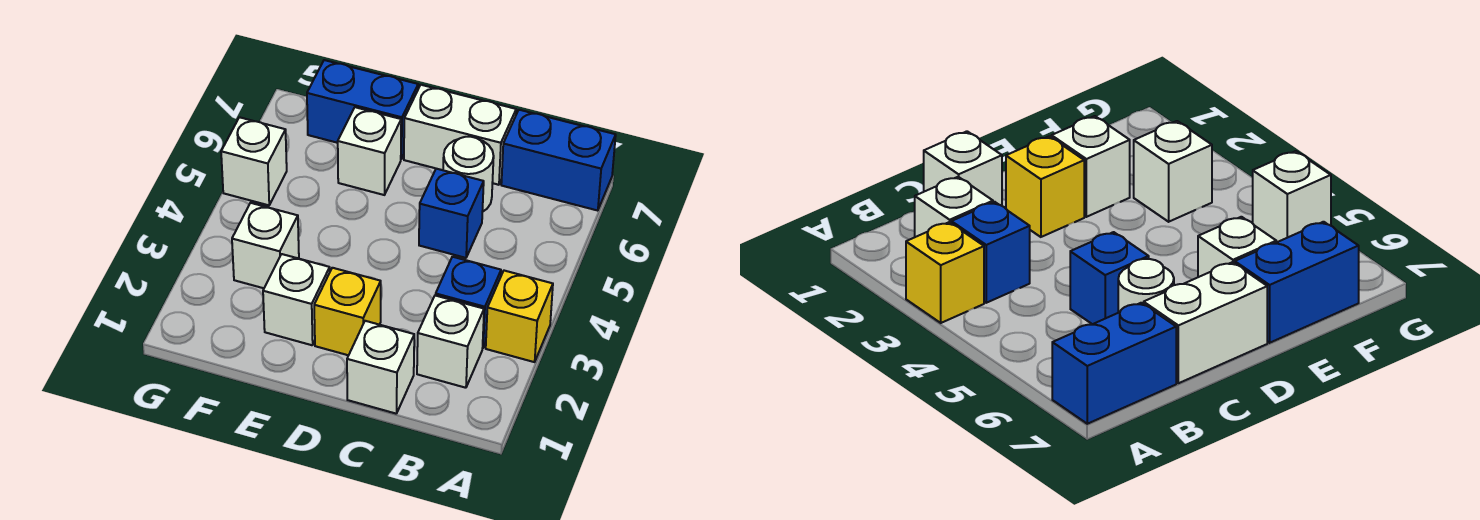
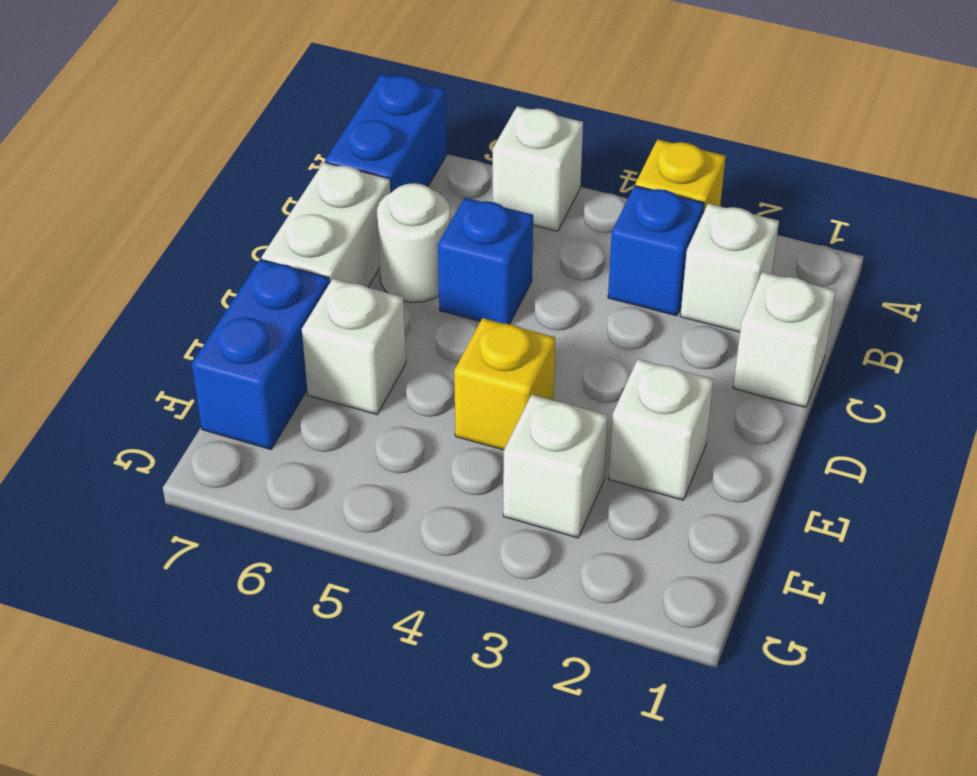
yellow brick D2 level 1 -> yellow brick E4 level 1
white brick G5 level 1 -> white brick A5 level 1

